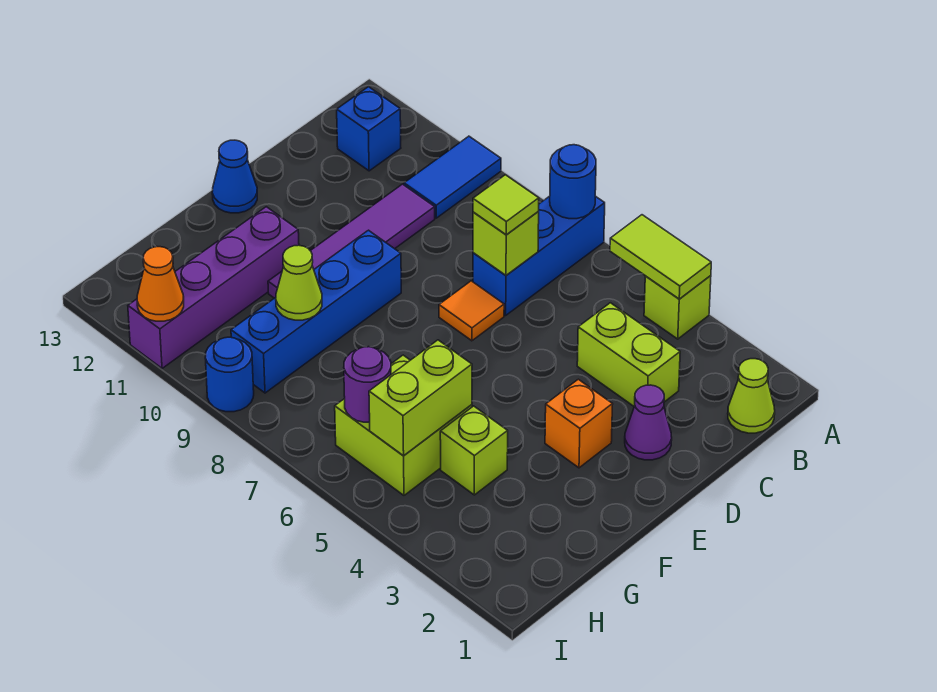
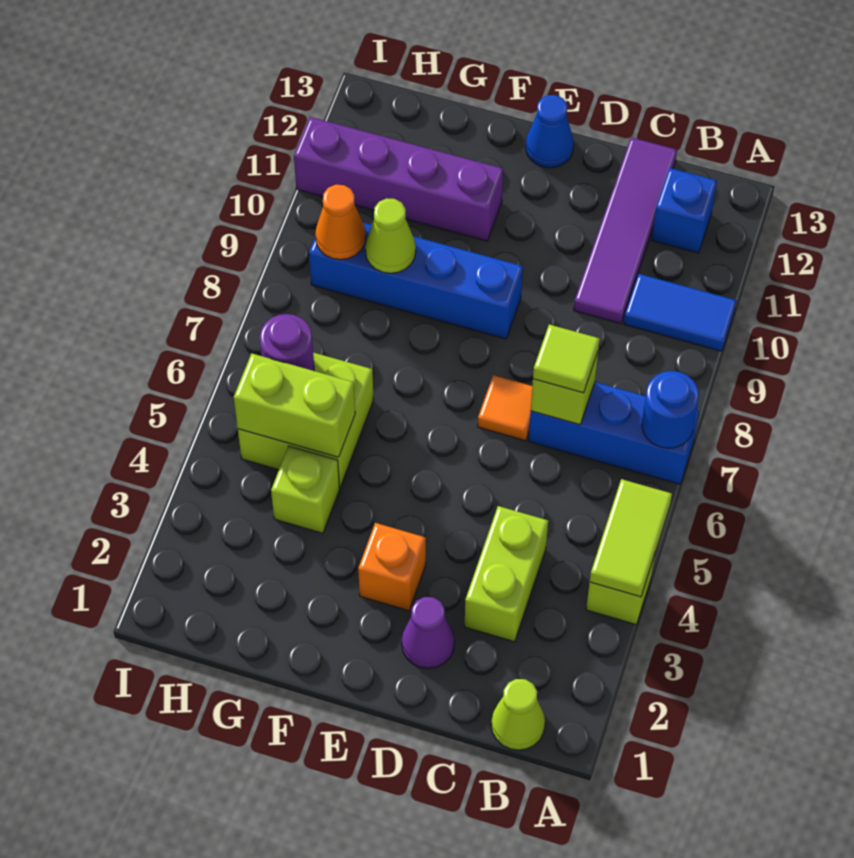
purple tile C10:F10 level 1 -> purple tile C10:C13 level 1
blue round brick I9 level 1 -> none
orange cone I11 level 2 -> orange cone H9 level 2

